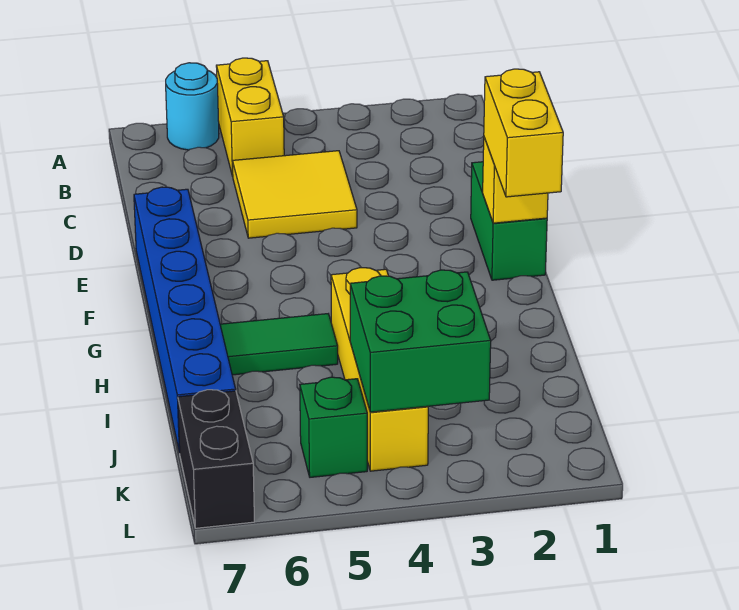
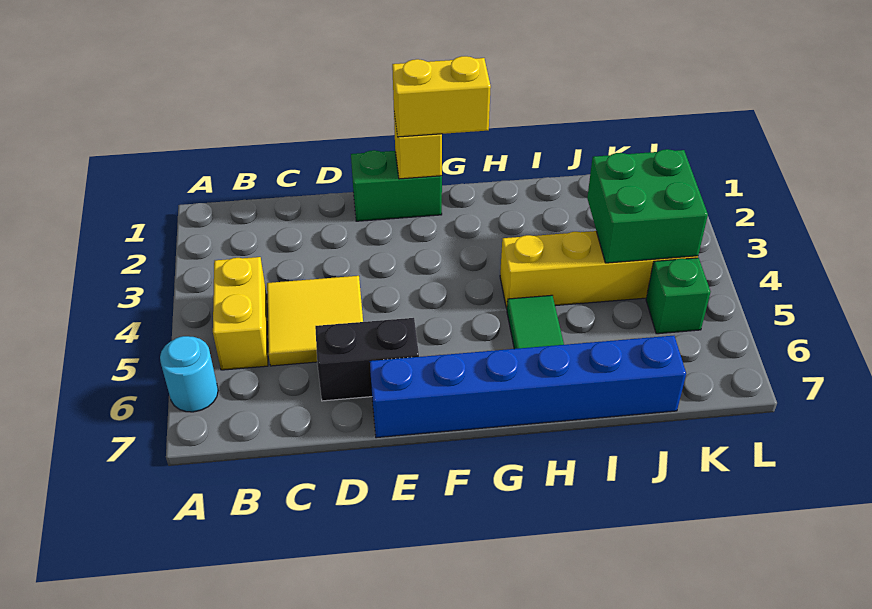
yellow brick A5:B5 level 1 -> yellow brick B4:B5 level 1
black brick K7:L7 level 1 -> black brick D6:E6 level 1

